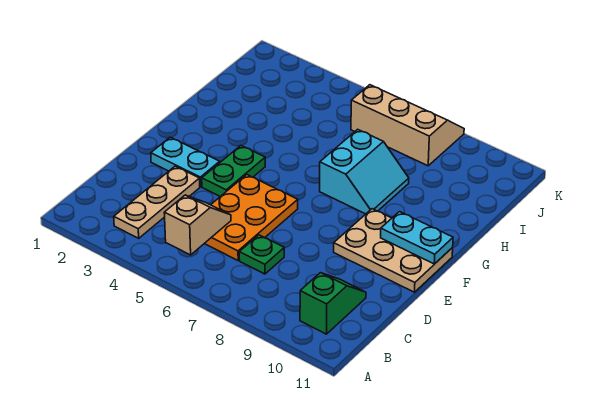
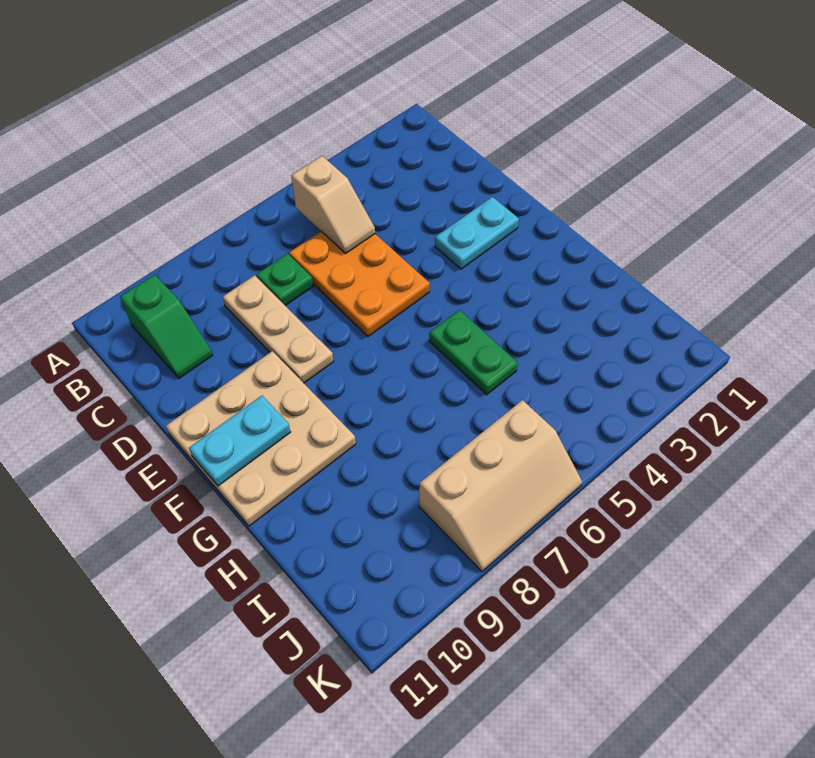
tan plate B3:D3 level 1 -> tan plate C8:E8 level 1
green plate E4:F4 level 1 -> green plate G5:H5 level 1
tan plate E9:F11 level 1 -> tan plate E9:G11 level 1
cyan slope G7:H8 level 1 top 7 -> none

